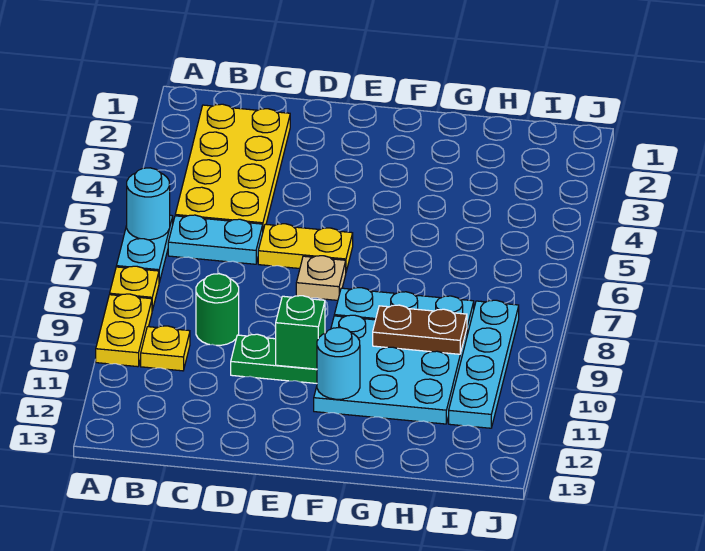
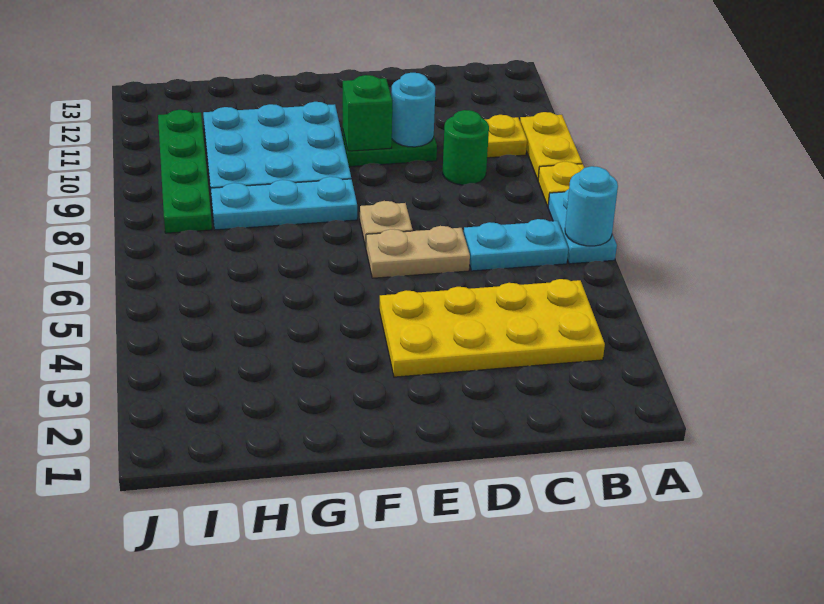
yellow plate B2:C5 level 1 -> yellow plate B3:E4 level 1
yellow plate D6:E6 level 1 -> tan plate D6:E6 level 1
cyan round brick F11 level 2 -> cyan round brick D10 level 2
brown plate G9:H9 level 2 -> none
cyan plate I8:I11 level 1 -> green plate I8:I11 level 1

